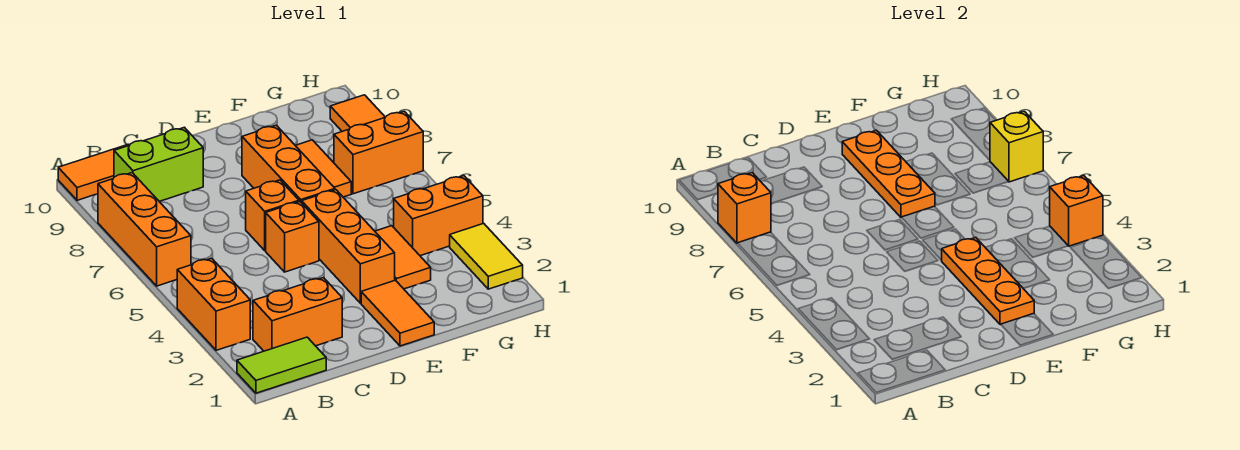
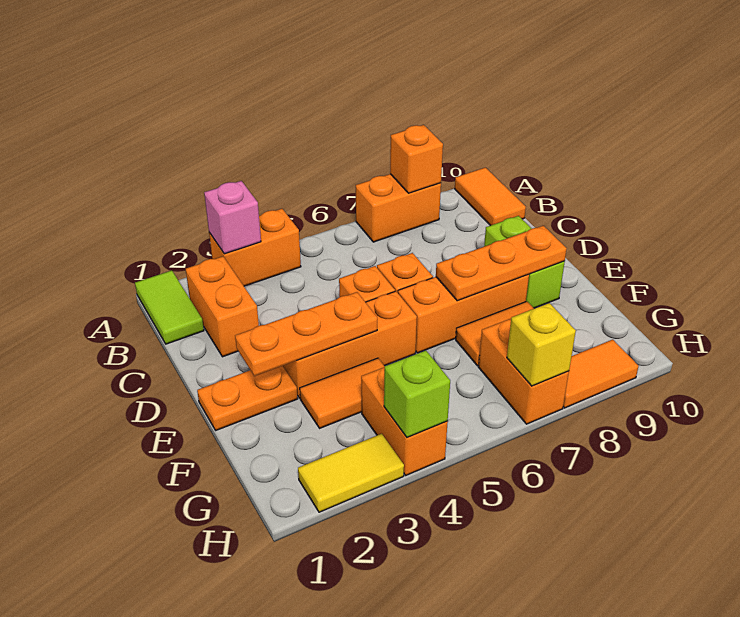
none -> pink brick A3 level 2
orange brick A6:A8 level 1 -> orange brick A7:A8 level 1
lime brick B9:C9 level 1 -> lime brick D9:E9 level 1
orange tile E1:E2 level 1 -> orange plate E1:E2 level 1
orange brick H4 level 2 -> lime brick H4 level 2

